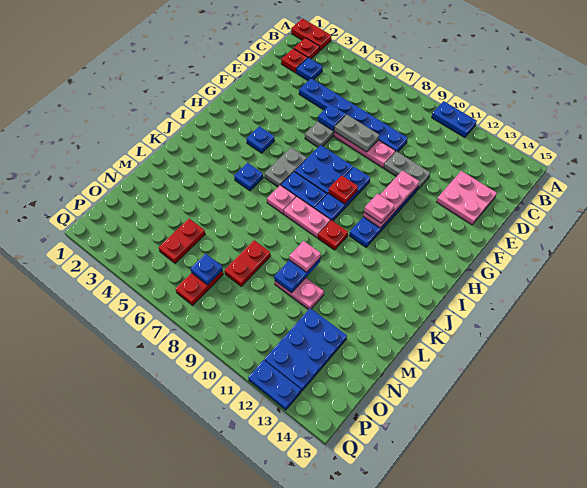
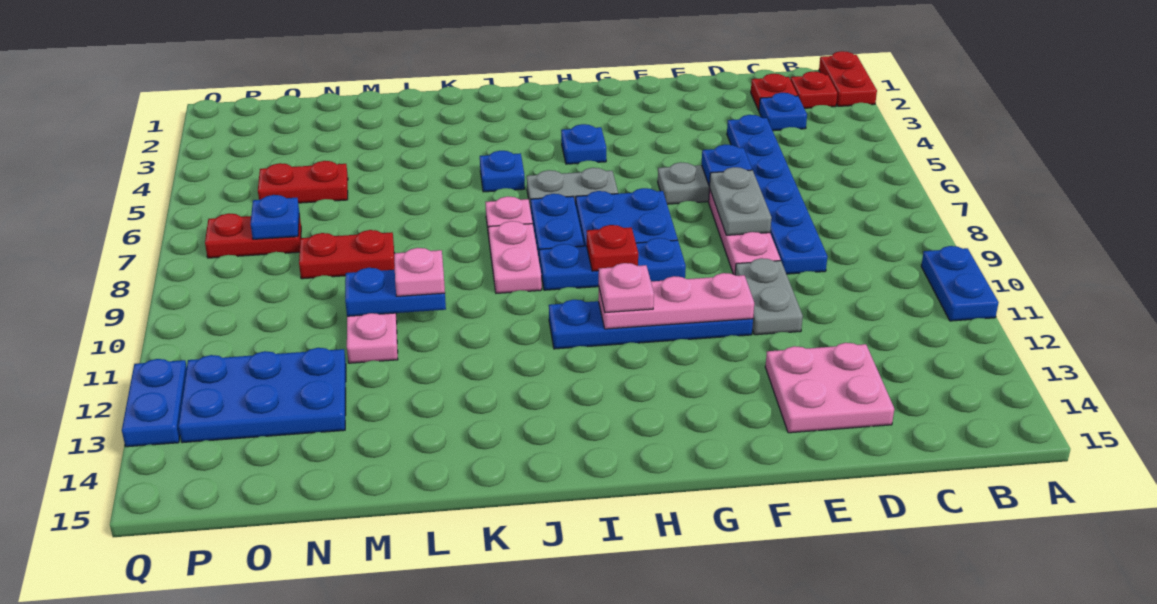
red plate J10 level 1 -> none

